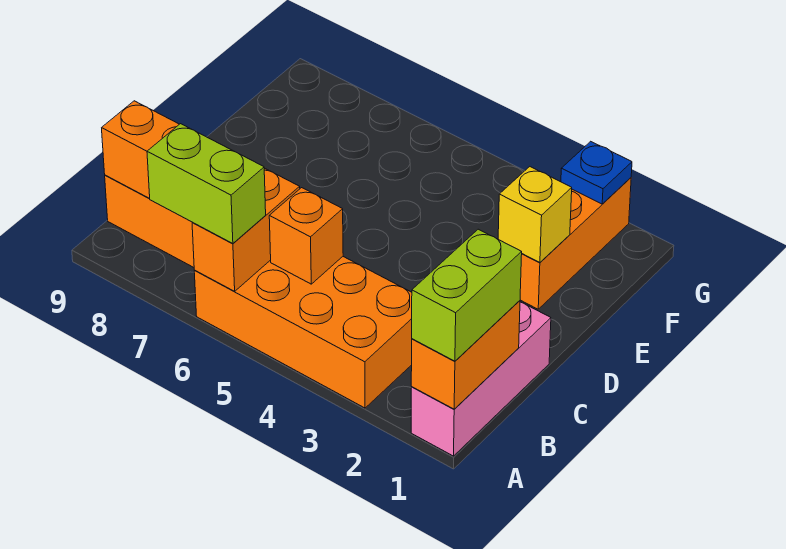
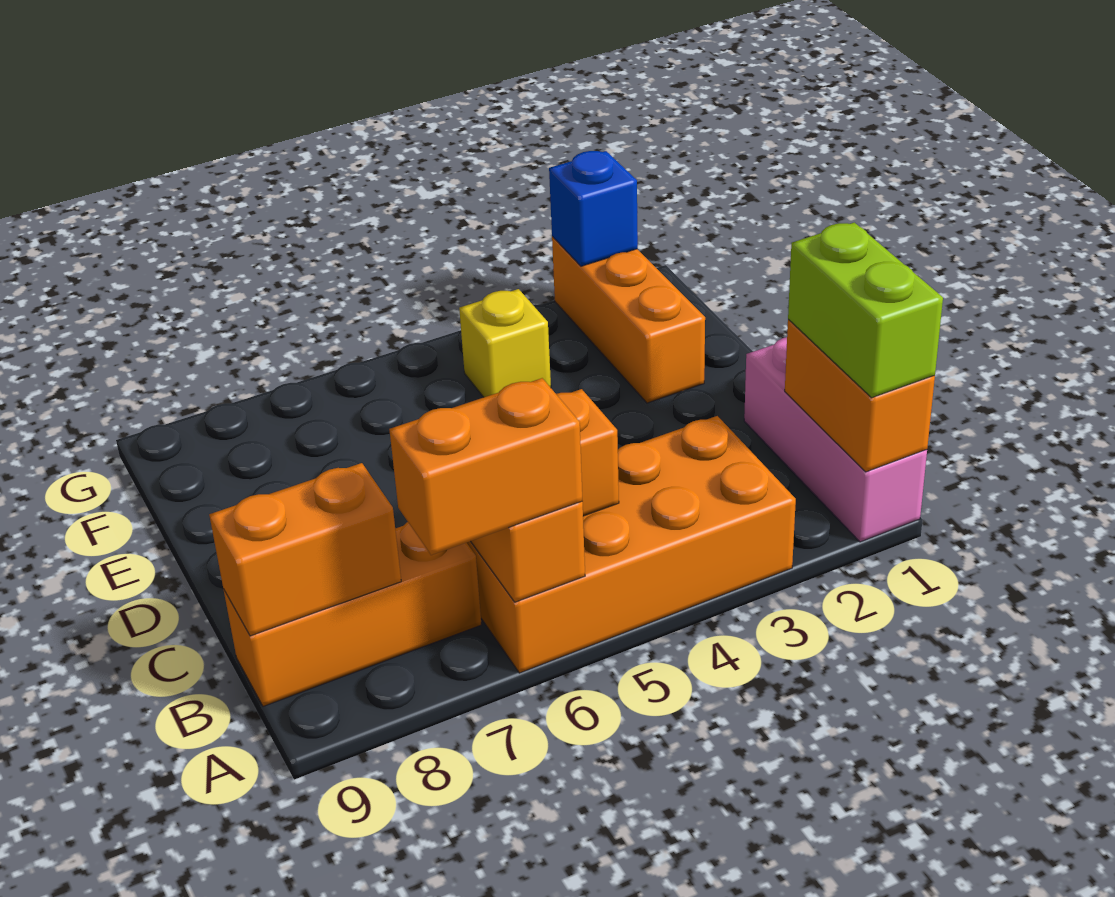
lime brick A6:A7 level 3 -> orange brick A6:A7 level 3
yellow brick E2 level 2 -> yellow brick F4 level 1
blue plate G2 level 2 -> blue brick G2 level 2

